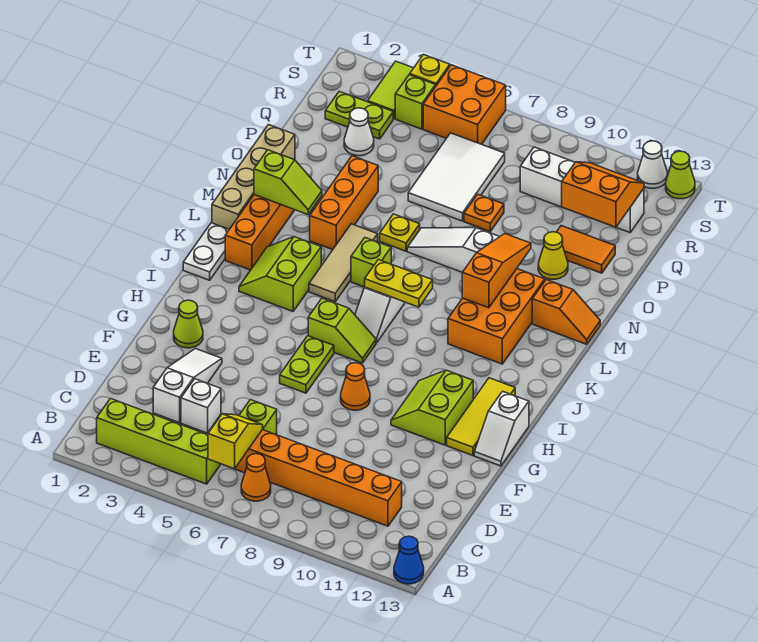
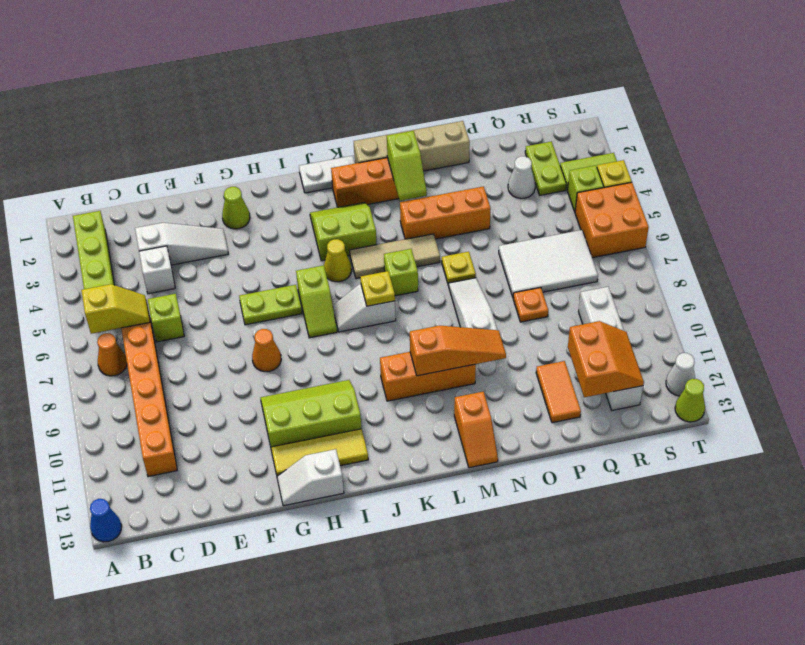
lime slope G10:H11 level 1 top 11 -> lime slope G10:I11 level 1 top 11
yellow plate K7:K8 level 2 -> yellow plate K7 level 2
orange brick K10:M11 level 1 -> orange brick K10:M10 level 1
yellow cone O11 level 1 -> yellow cone J5 level 1

